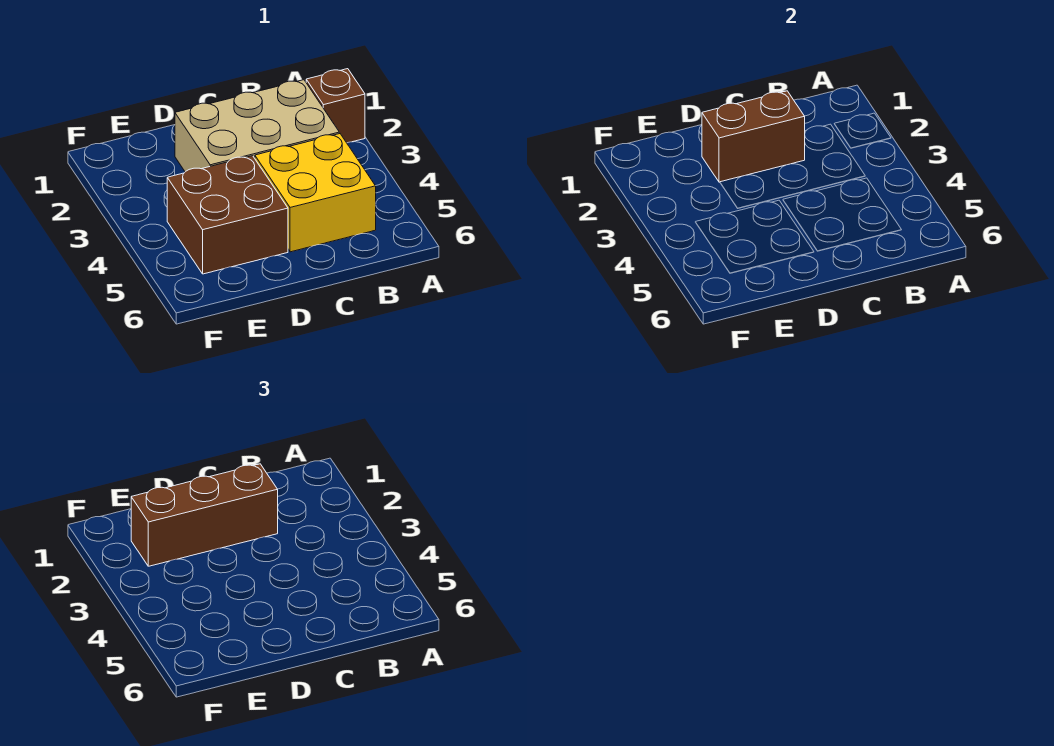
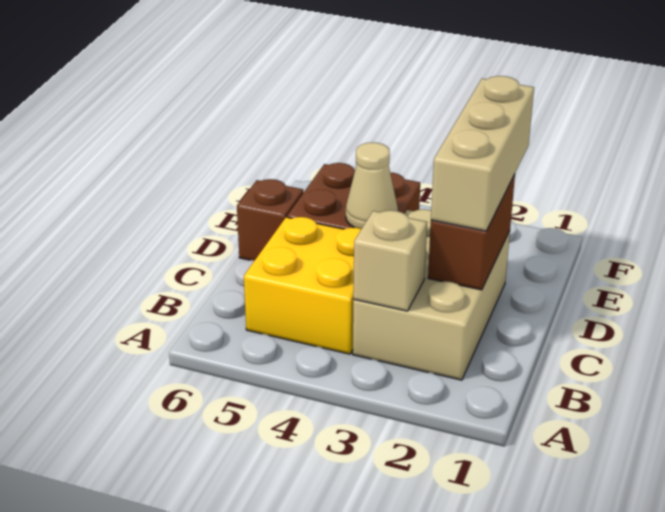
brown brick A2 level 1 -> brown brick D6 level 1
none -> tan brick B3 level 2
brown brick C2:E2 level 3 -> tan brick C2:E2 level 3
none -> tan cone D4 level 2

